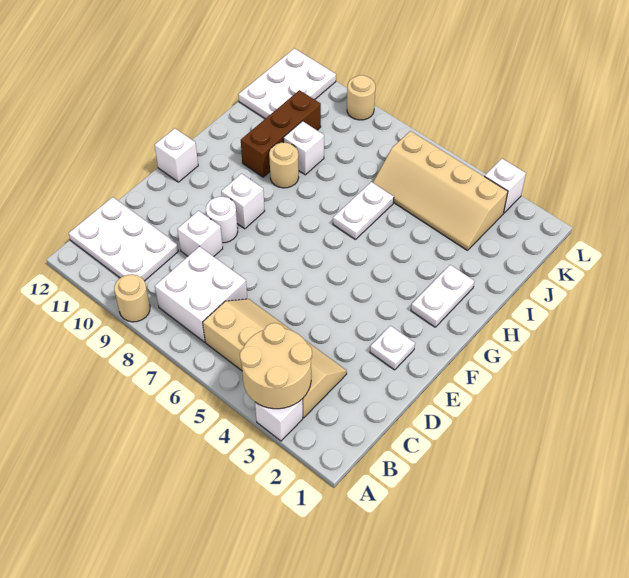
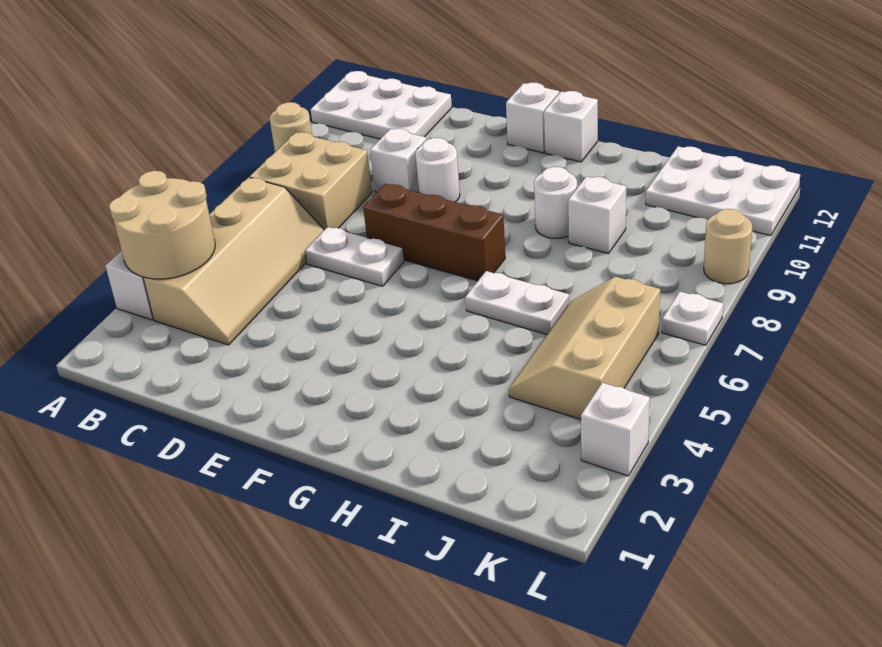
white brick B7:C8 level 1 -> tan brick B7:C8 level 1
white plate B10:C12 level 1 -> white plate A11:C12 level 1
white plate E2 level 1 -> white plate L7 level 1
white brick F9 level 1 -> white brick G12 level 1
white plate G2:H2 level 1 -> white plate D6:E6 level 1
tan round brick H9 level 1 -> white round brick H9 level 1
brown brick H10:J10 level 1 -> brown brick E7:G7 level 1
tan slope J3:K6 level 1 top K -> tan slope J4:K6 level 1 top K

